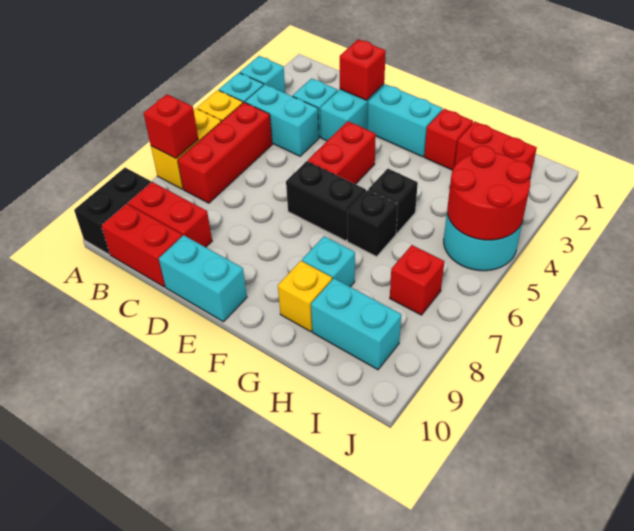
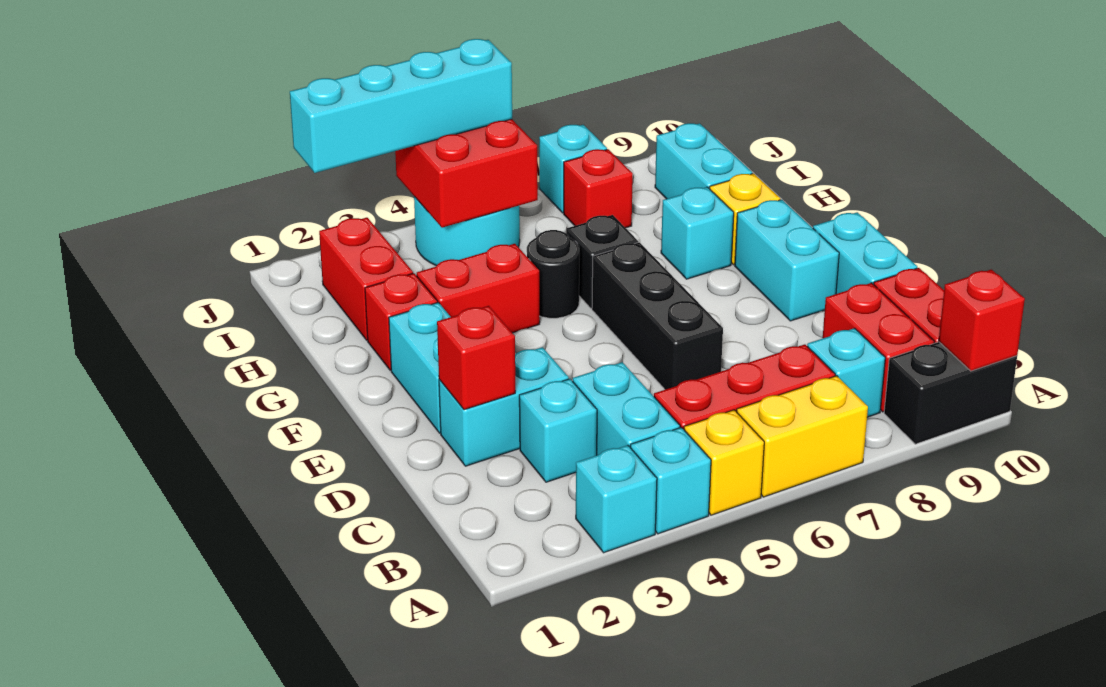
red brick A7 level 2 -> red brick A10 level 2
none -> cyan brick B8 level 1
red brick E4:E5 level 1 -> red brick G3:G4 level 1
black brick E6:F6 level 1 -> black brick D6:F6 level 1
none -> cyan brick E9:F9 level 1
black brick G5 level 1 -> black round brick G5 level 1
red round brick I4:J5 level 2 -> red brick I4:J5 level 2
none -> cyan brick J2:J5 level 3
none -> cyan brick J7 level 1

